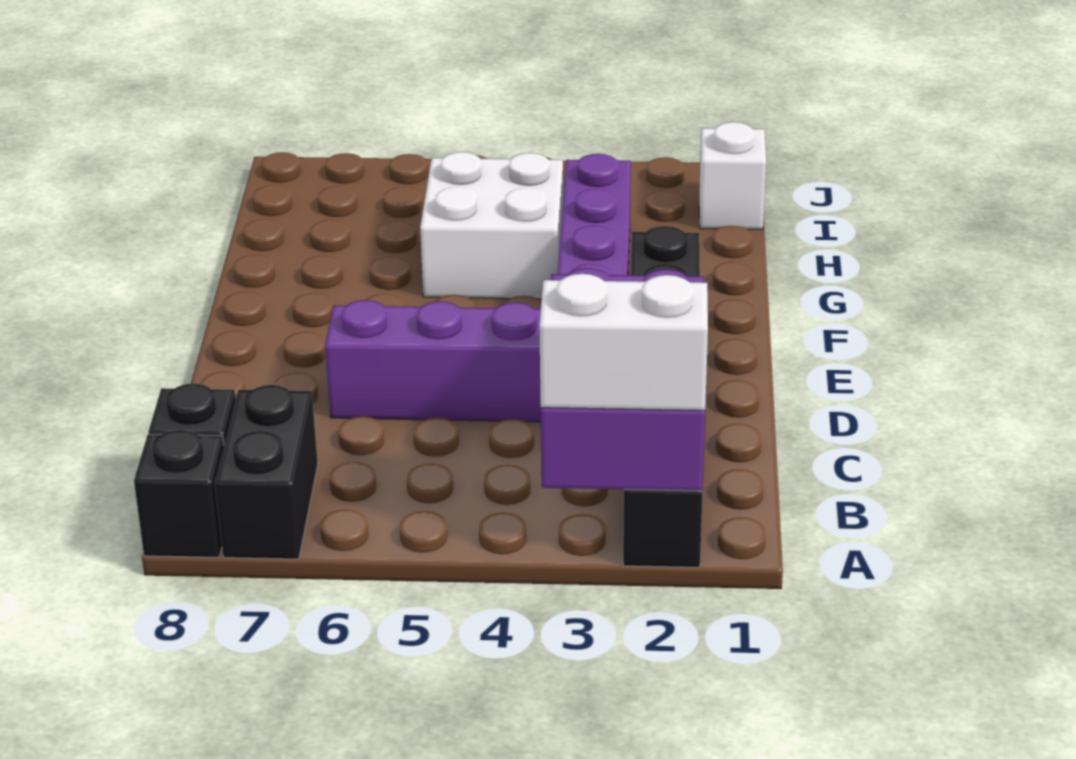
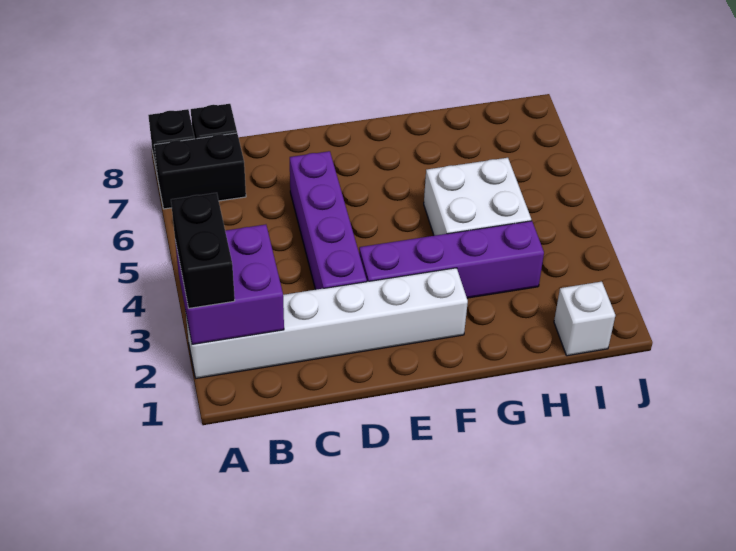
black brick A2:F2 level 1 -> white brick A2:F2 level 1
purple brick A2:C3 level 2 -> purple brick A2:B3 level 2
white brick A2:A3 level 3 -> black brick A2:A3 level 3

